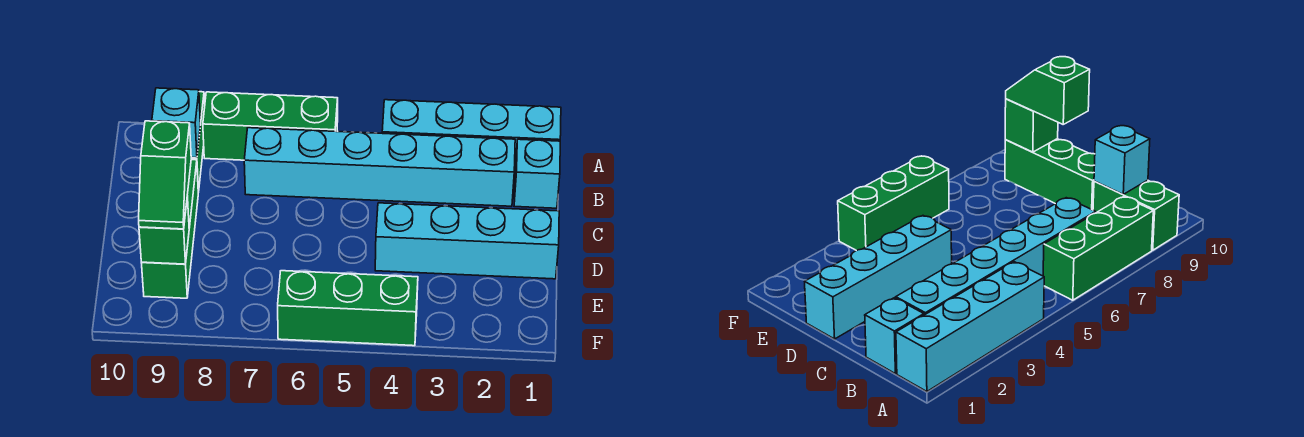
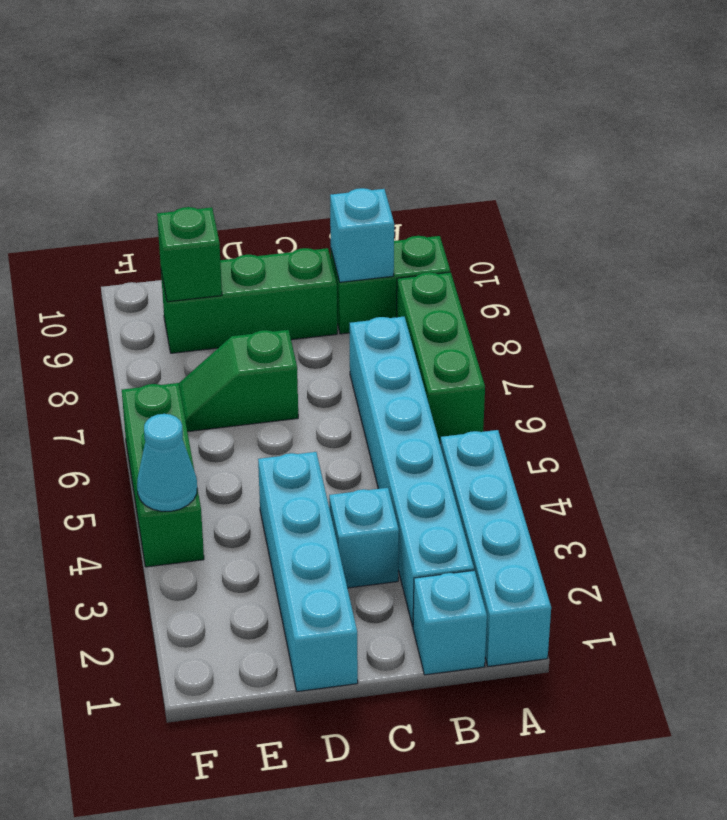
none -> cyan brick C3 level 1
green slope D9:E9 level 3 top D -> green slope D7:E7 level 1 top D
none -> cyan cone F4 level 2

